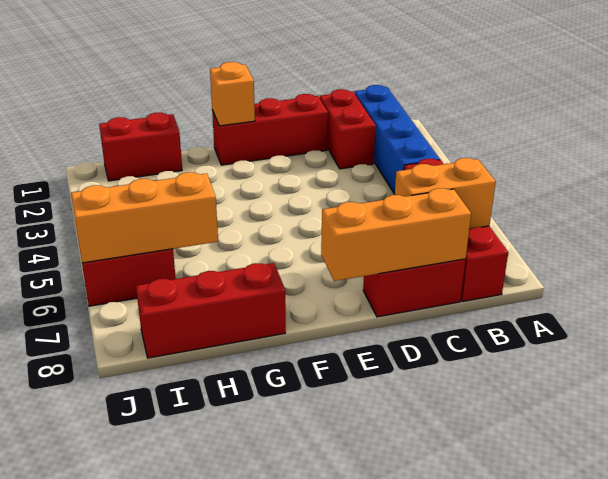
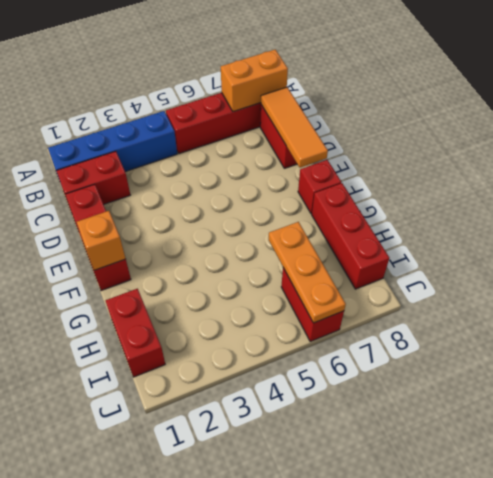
orange brick B7:C7 level 2 -> orange brick B7:B8 level 2
orange brick C8:E8 level 2 -> orange tile C8:E8 level 2
none -> red brick F8 level 1
orange brick H6:J6 level 2 -> orange plate H6:J6 level 2

